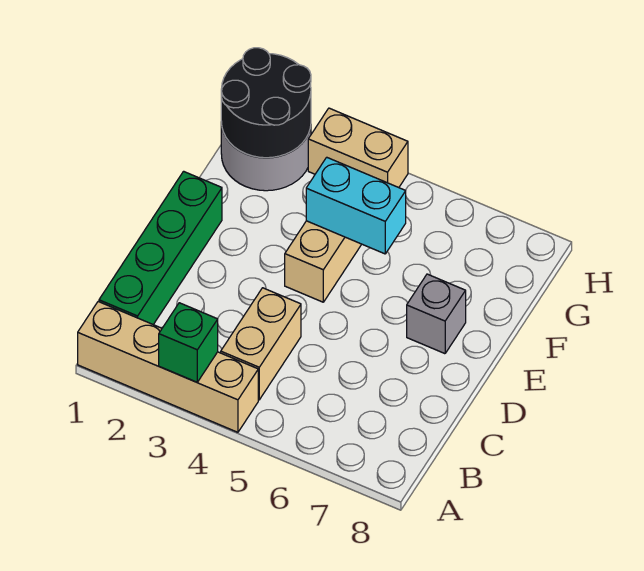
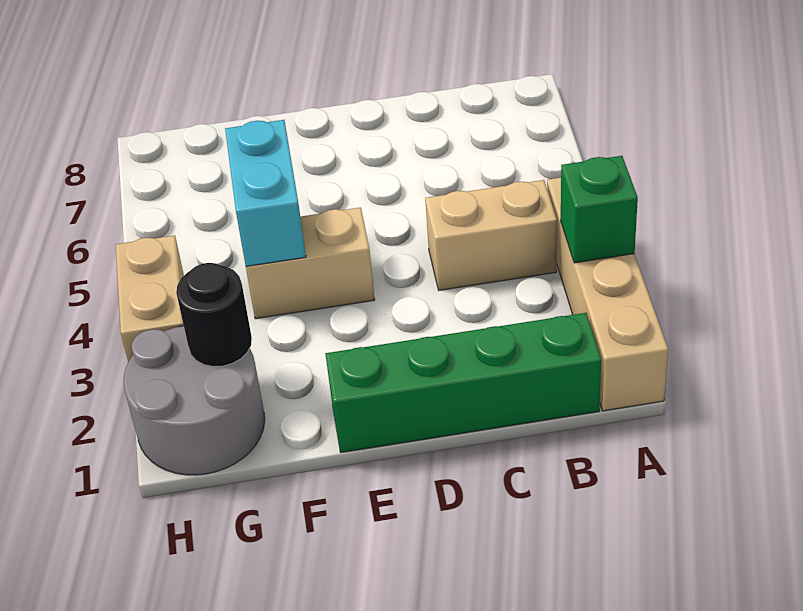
grey brick E7 level 1 -> none
black round brick G1:H2 level 2 -> black round brick G2 level 2

